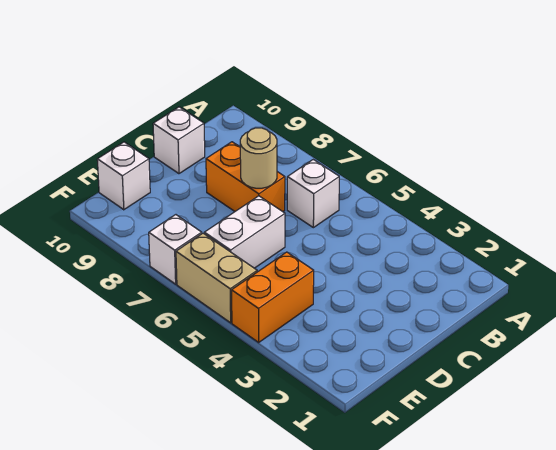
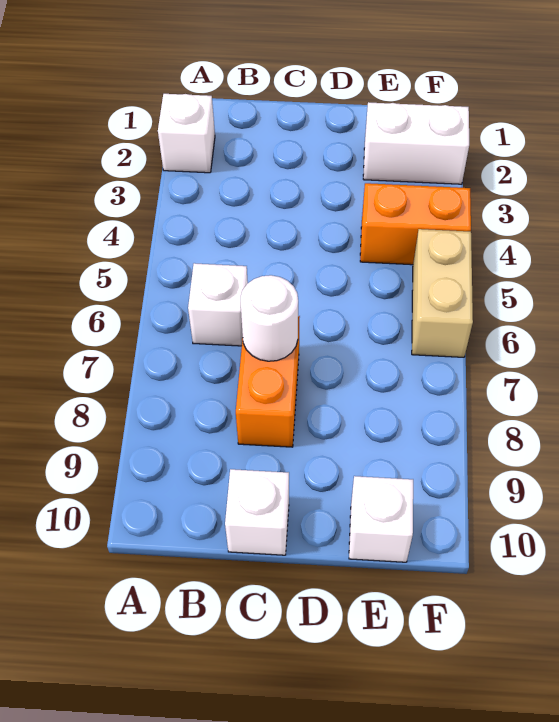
tan round brick C7 level 2 -> white round brick C7 level 2
white brick D6:E6 level 1 -> white brick E2:F2 level 1
white brick F7 level 1 -> white brick A2 level 1

